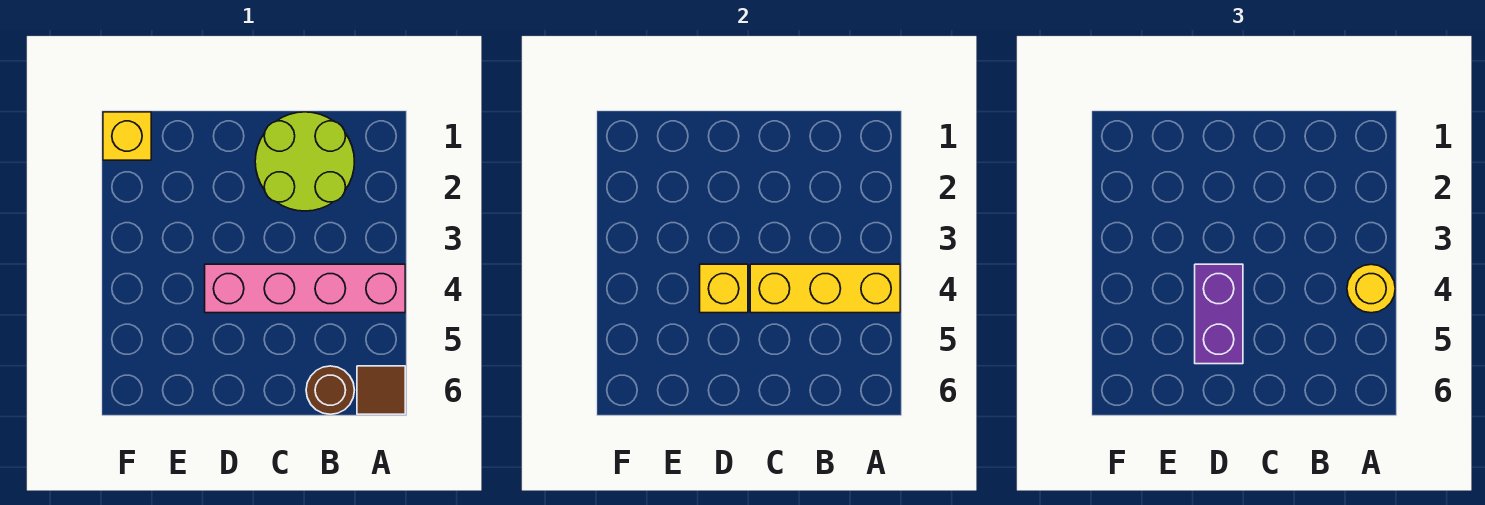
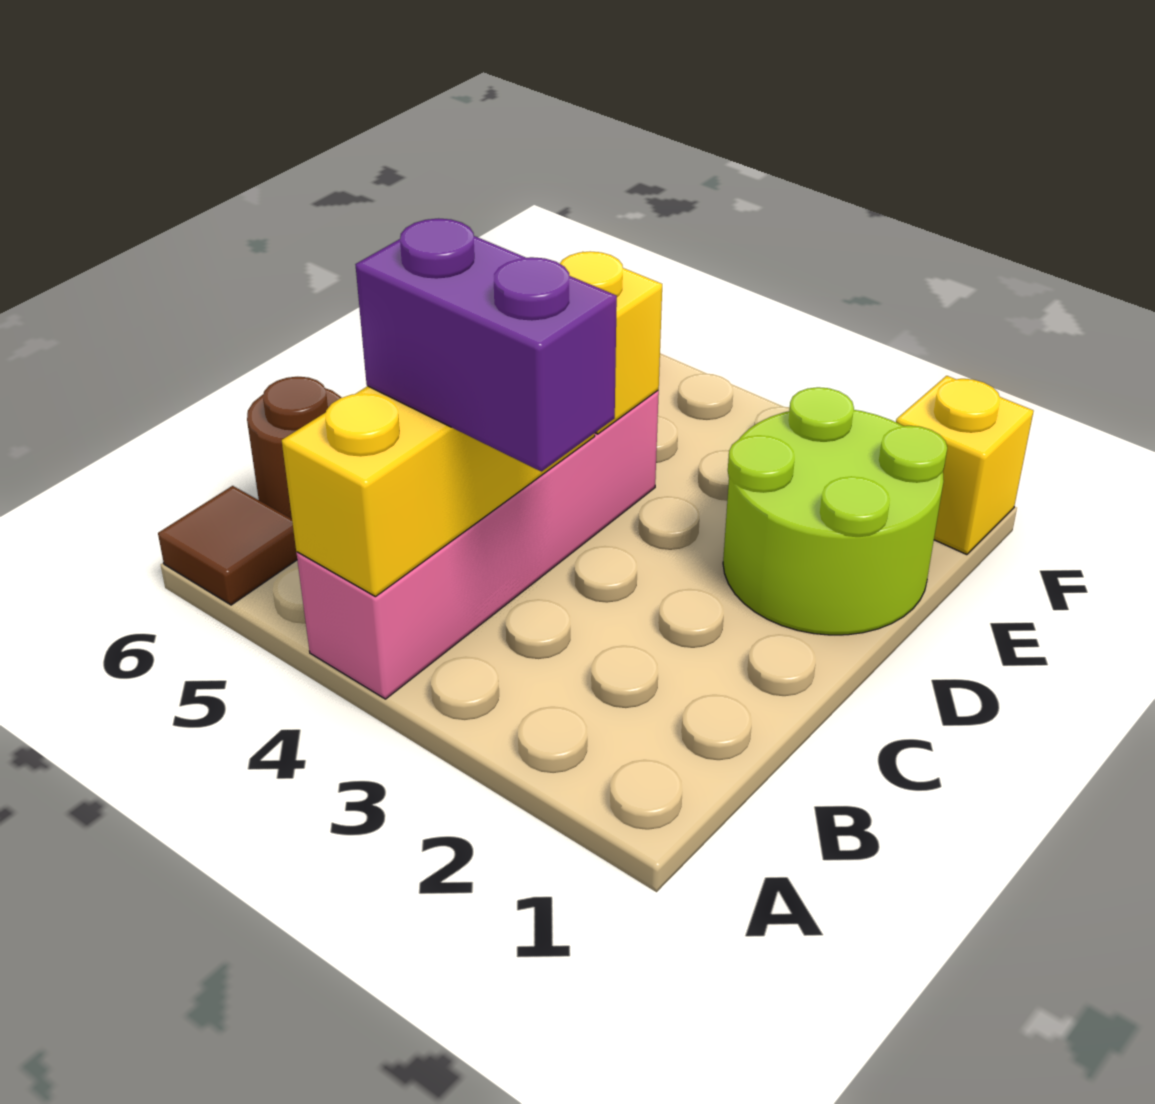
yellow round brick A4 level 3 -> none
lime round brick B1:C2 level 1 -> lime round brick D1:E2 level 1
purple brick D4:D5 level 3 -> purple brick B3:B4 level 3

